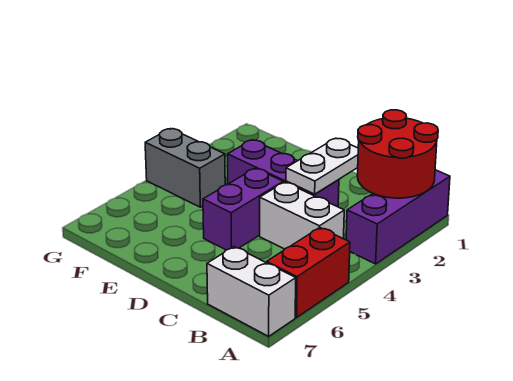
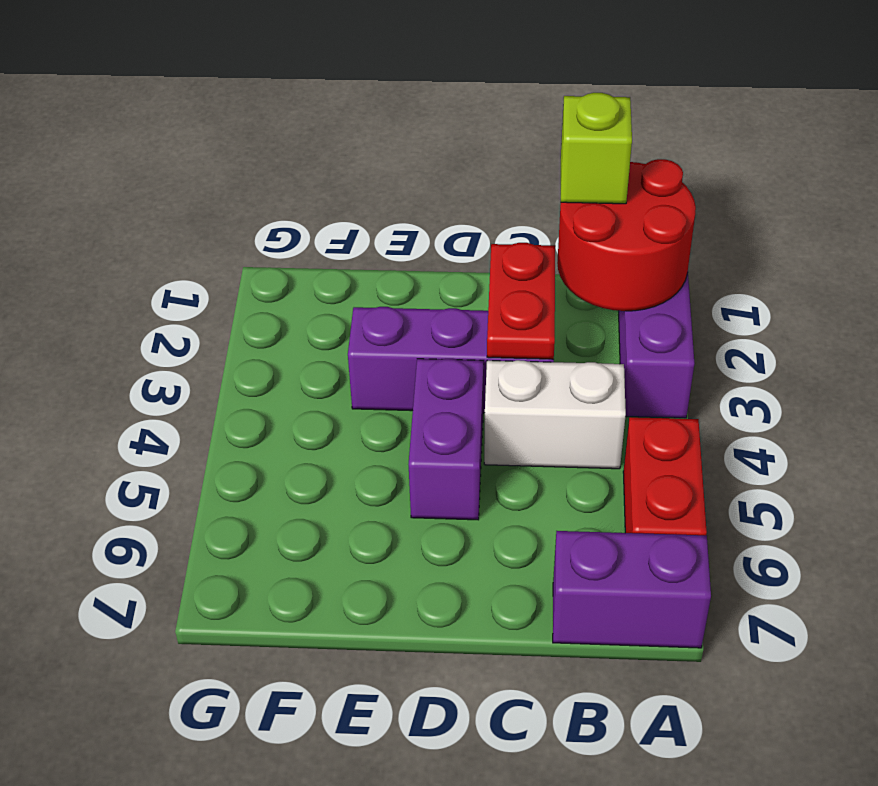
white brick A7:B7 level 1 -> purple brick A7:B7 level 1
none -> lime brick B1 level 3
white plate C2:C3 level 2 -> red plate C2:C3 level 2
grey brick F4:G4 level 1 -> none

